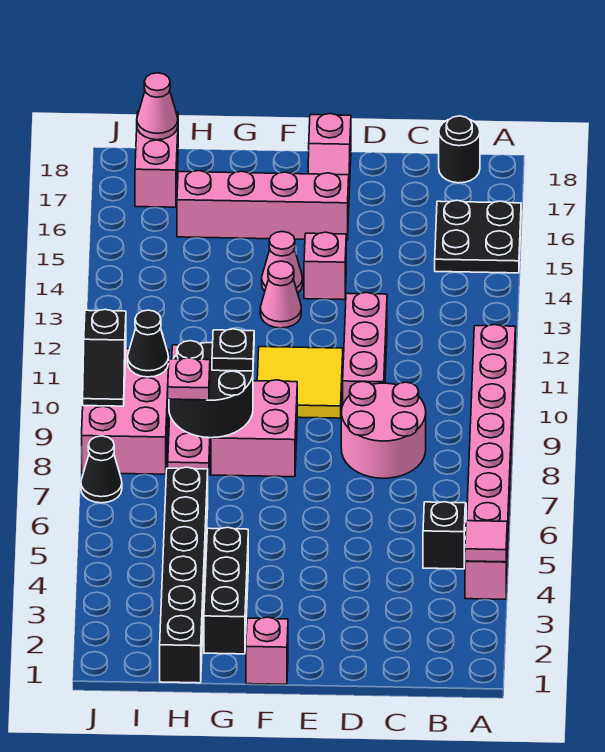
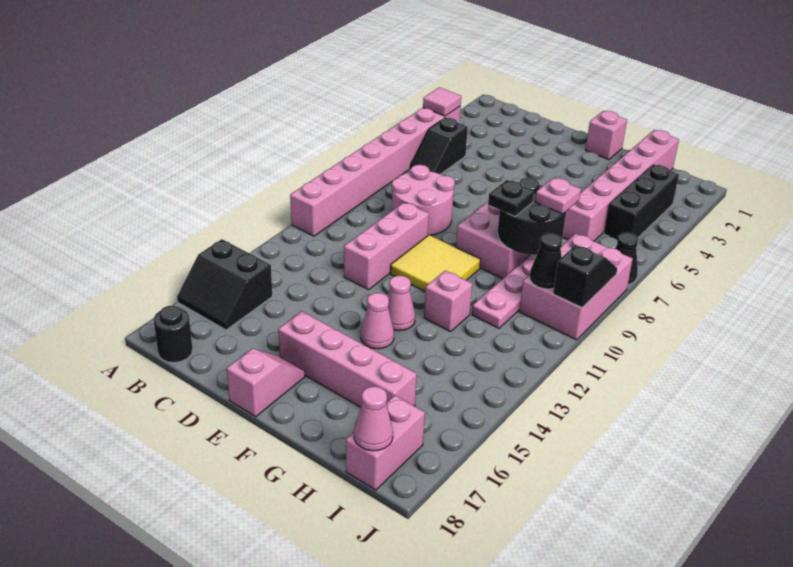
black plate A15:B16 level 1 -> black slope A15:B16 level 1 top 15
pink brick E14 level 1 -> pink brick G12 level 1
black brick G2:G4 level 1 -> black brick I3:I5 level 1
black brick H1:H6 level 1 -> pink brick H1:H6 level 1

